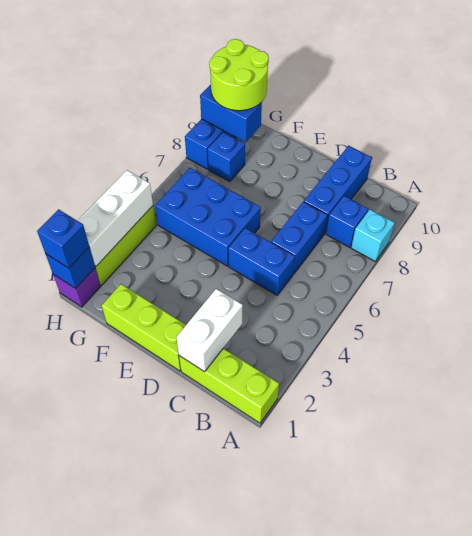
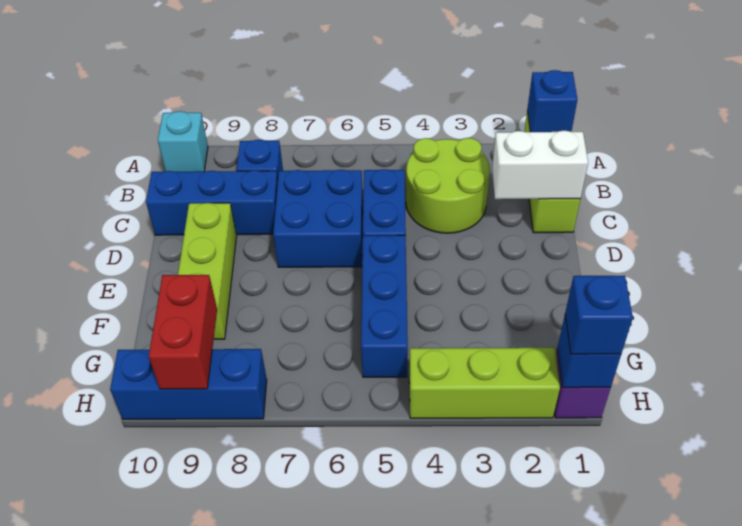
cyan brick A8 level 1 -> cyan brick A10 level 1
blue brick C6:C7 level 1 -> blue brick C6:D7 level 1
lime brick D1:F1 level 1 -> lime brick D9:F9 level 1
blue brick E5:G6 level 1 -> blue brick E5:G5 level 1
blue brick G8 level 1 -> blue brick A1 level 2
blue brick G9:H9 level 2 -> red brick G9:H9 level 2
lime round brick G9:H10 level 3 -> lime round brick B3:C4 level 1
white brick H2:H4 level 2 -> none

